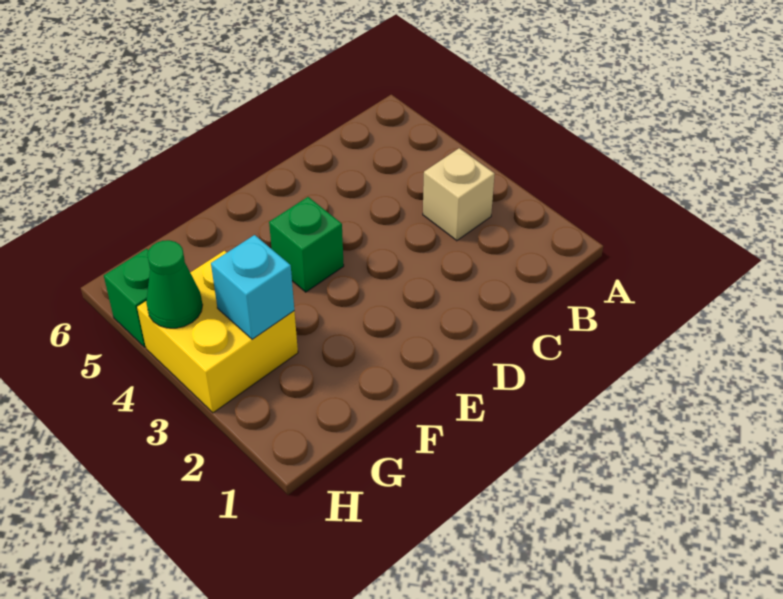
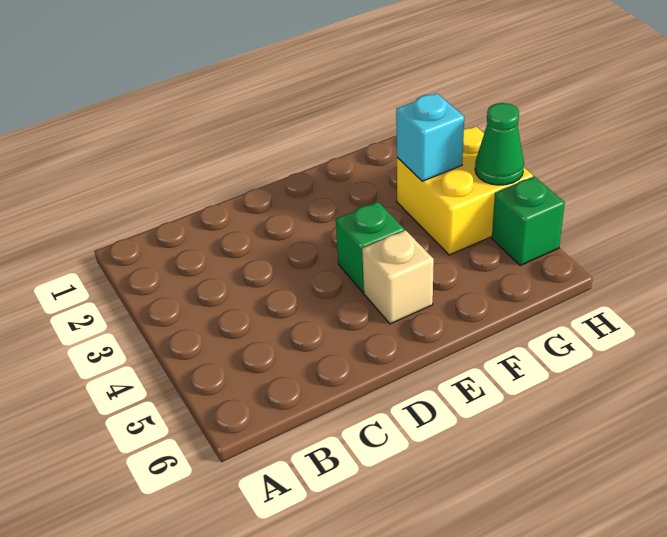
tan brick B3 level 1 -> tan brick E5 level 1

